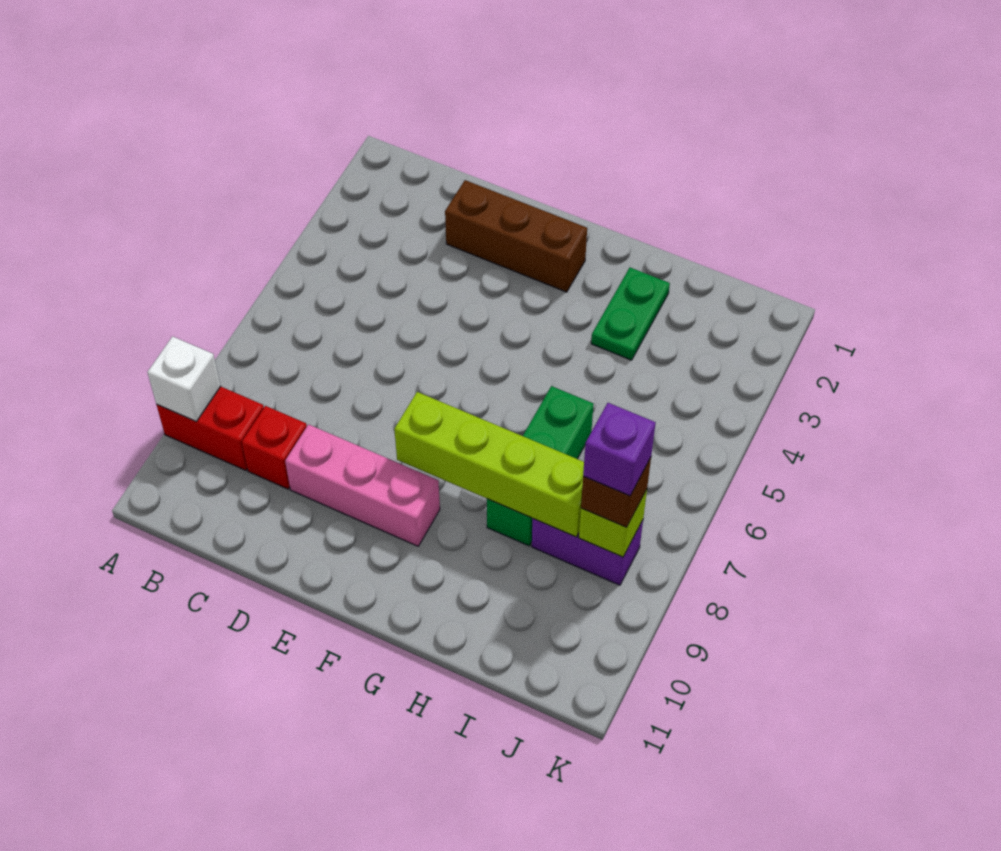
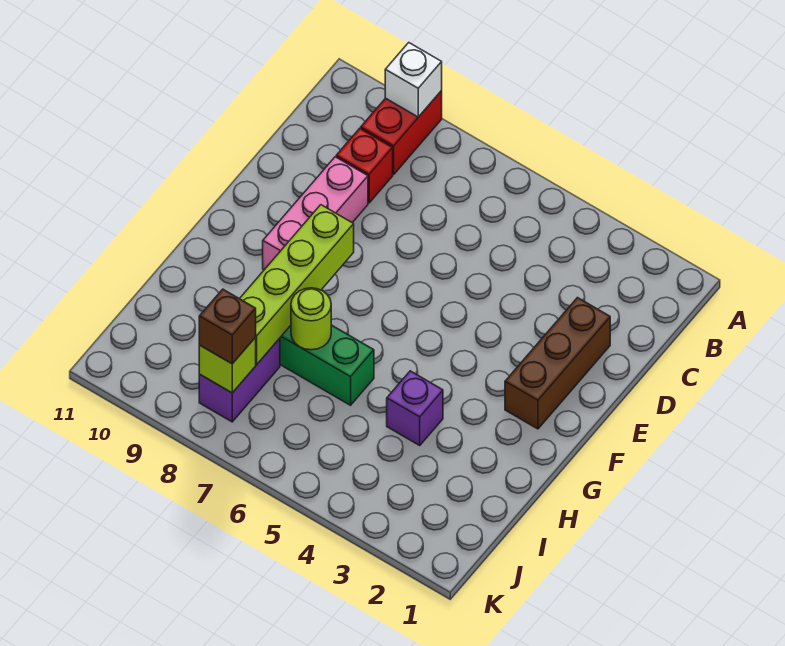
green plate H2:H3 level 1 -> none
none -> lime round brick H7 level 2
purple brick J8 level 4 -> purple brick H4 level 1

